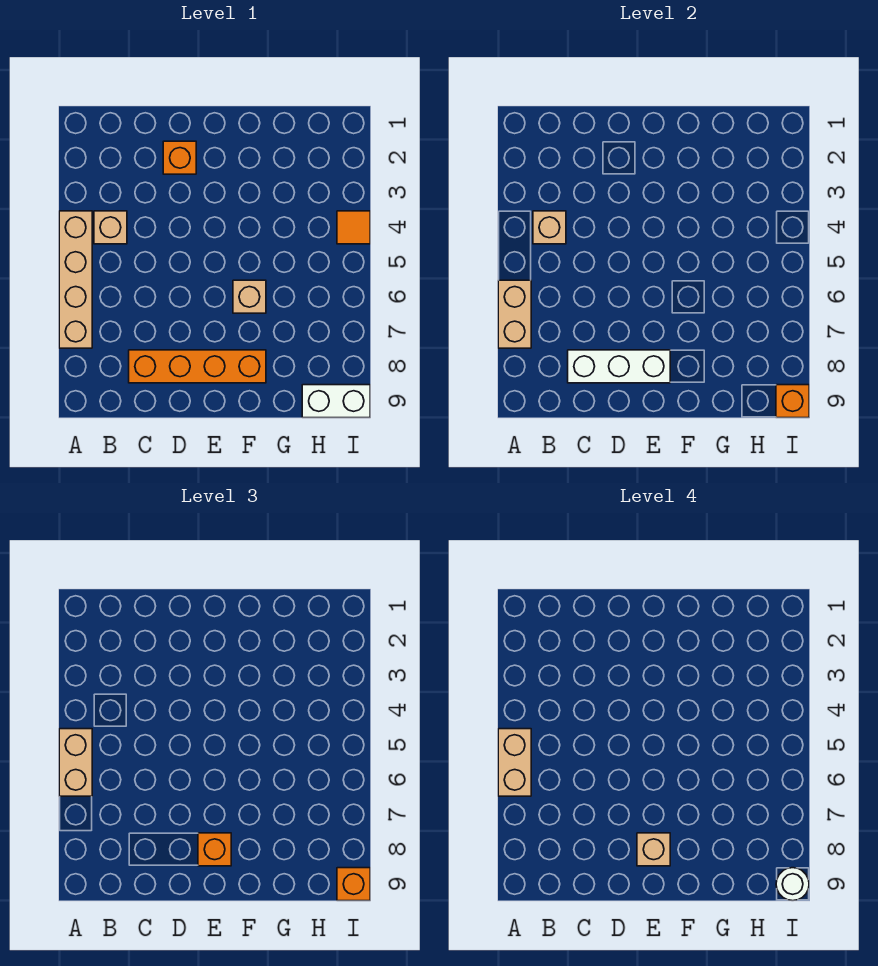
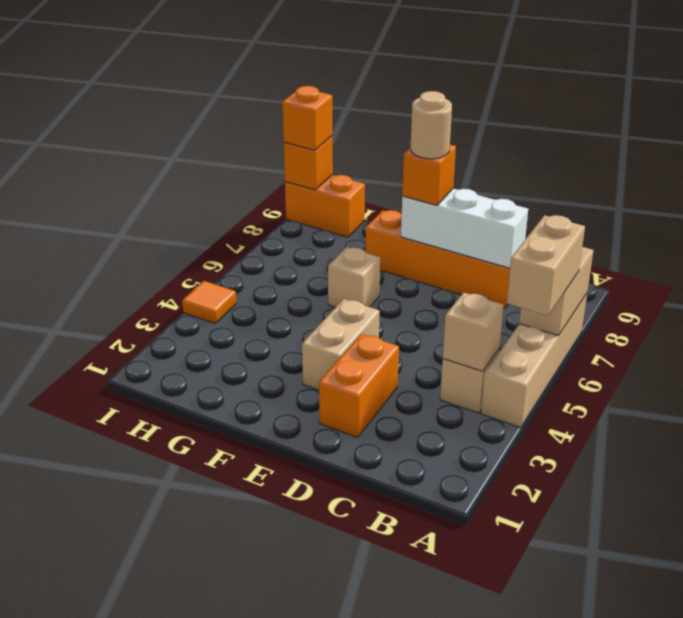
tan brick A5:A6 level 4 -> tan brick E3:E4 level 1
orange brick D2 level 1 -> orange brick D2:D3 level 1
tan brick E8 level 4 -> tan round brick E8 level 4
white brick H9:I9 level 1 -> orange brick H9:I9 level 1
white round brick I9 level 4 -> none

